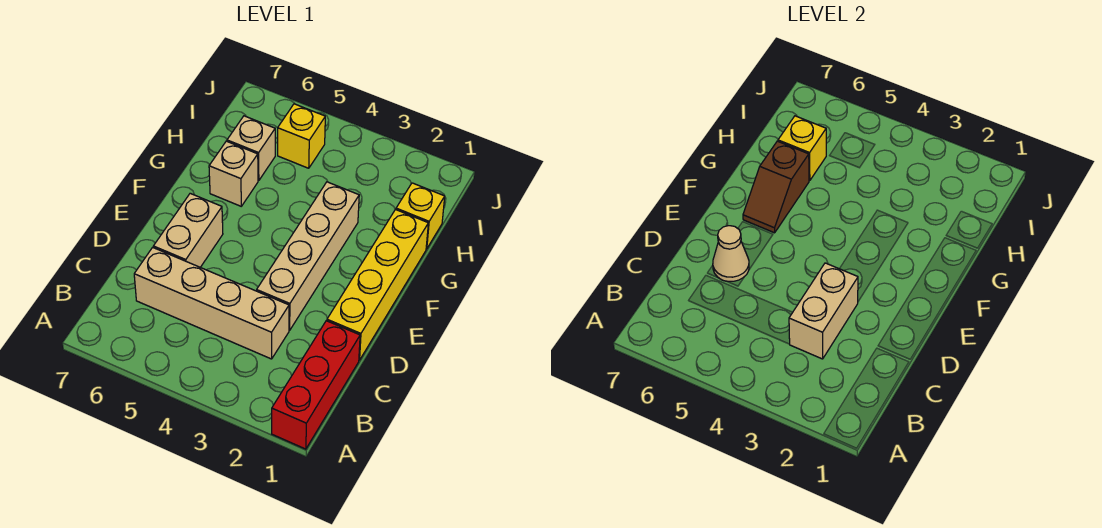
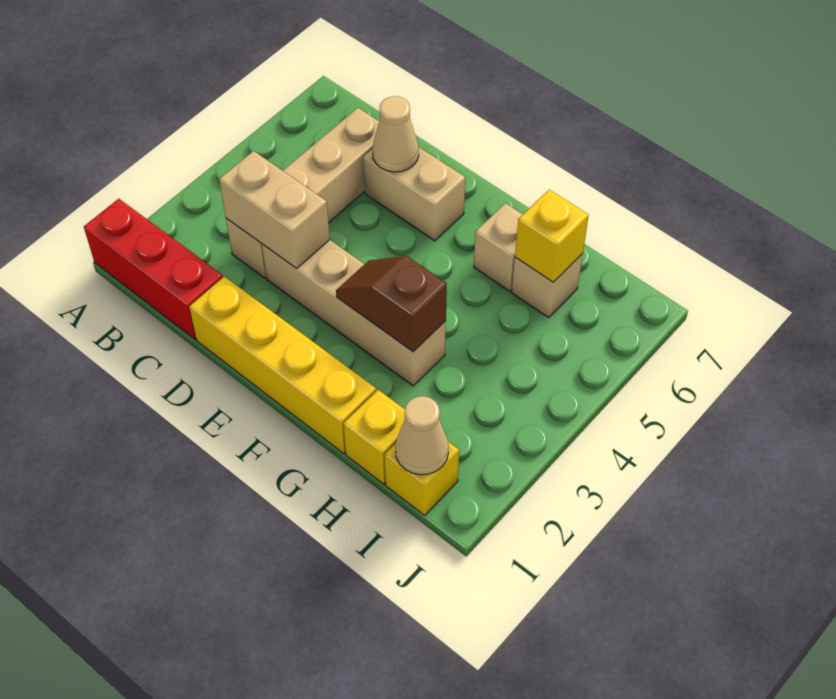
brown slope F6:G6 level 2 top G -> brown slope F3:G3 level 2 top G
none -> tan cone I1 level 2
yellow brick I5 level 1 -> yellow brick I1 level 1

